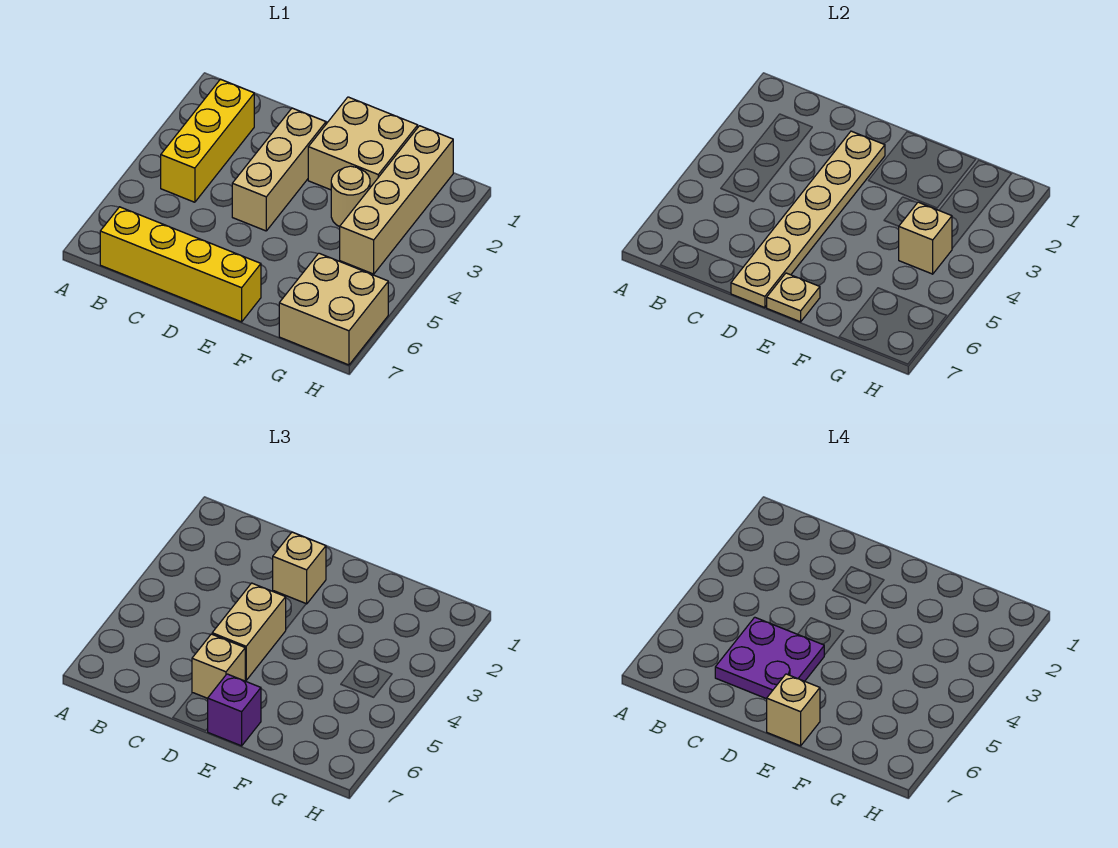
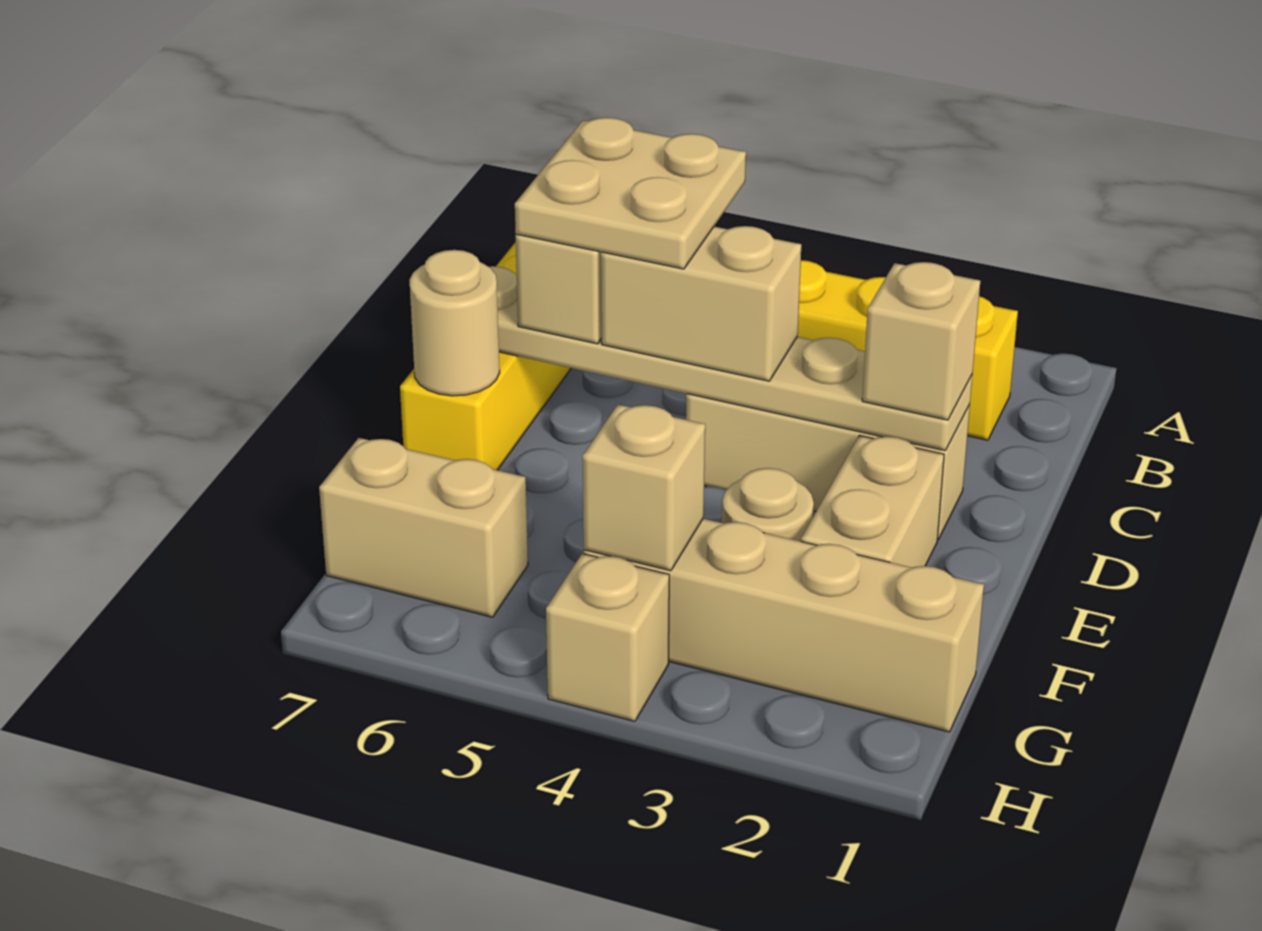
purple plate C5:D6 level 4 -> tan plate C5:D6 level 4
tan brick E1:F2 level 1 -> tan brick E2:F2 level 1
tan plate E7 level 2 -> tan round brick E7 level 2
purple brick E7 level 3 -> none
tan brick E7 level 4 -> tan brick H4 level 1
tan brick G6:H7 level 1 -> tan brick G6:G7 level 1

